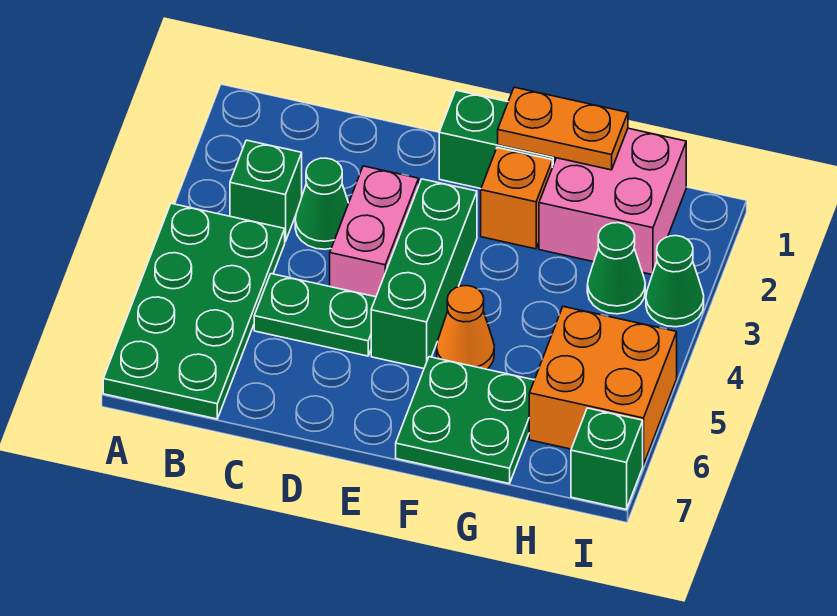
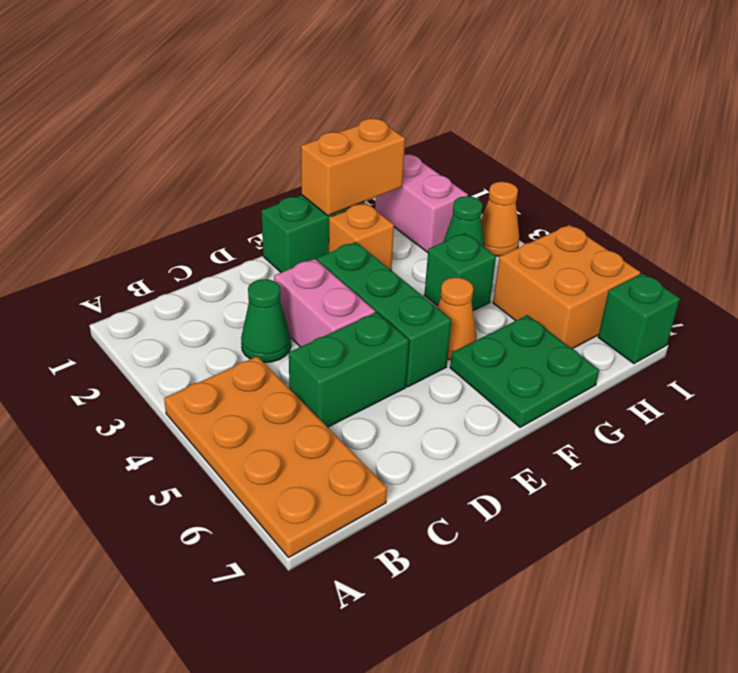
green plate A4:B7 level 1 -> orange plate A4:B7 level 1
green brick B3 level 1 -> green brick G4 level 1
green plate C5:D5 level 1 -> green brick C5:D5 level 1
orange plate F1:G1 level 2 -> orange brick F1:G1 level 2
pink brick G1:H2 level 1 -> pink brick H1:H2 level 1
green cone I3 level 1 -> orange cone I3 level 1

